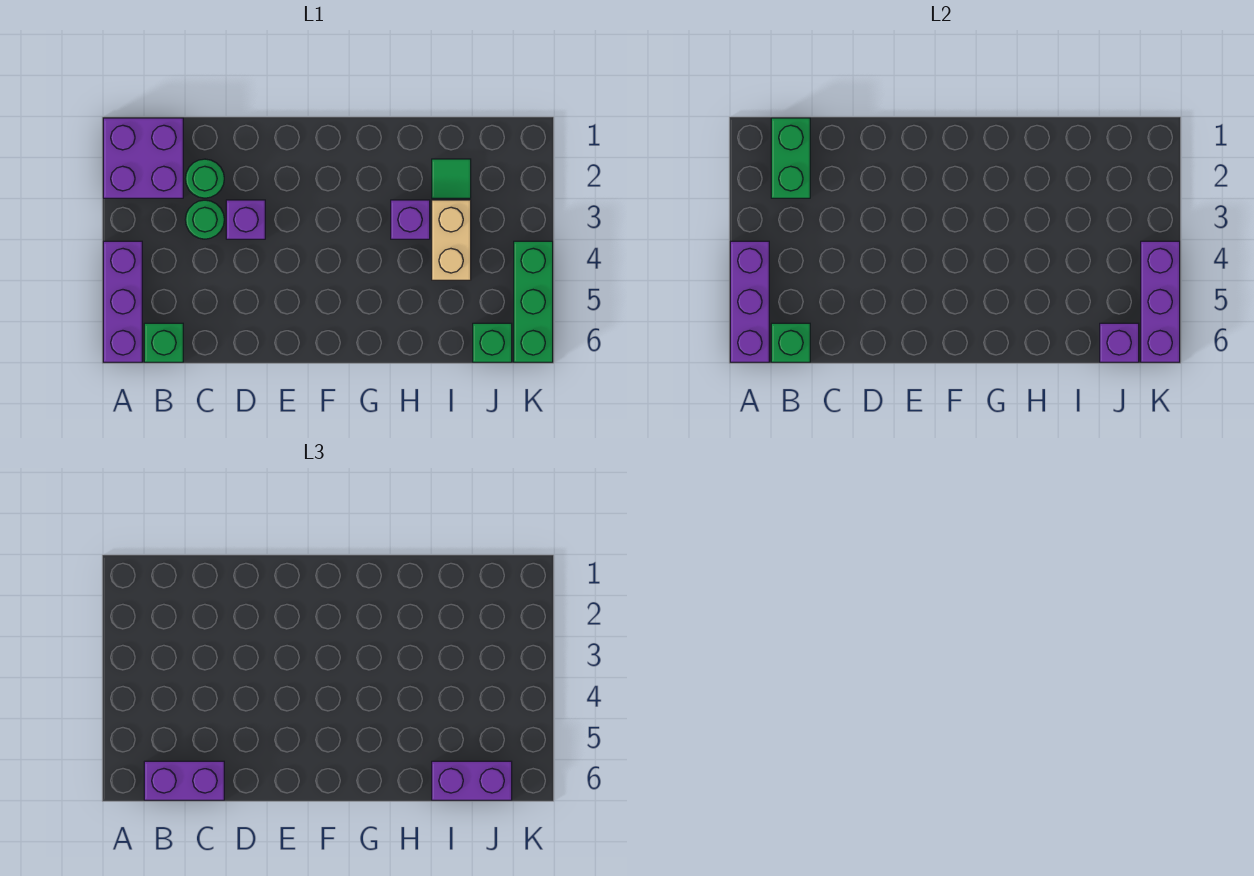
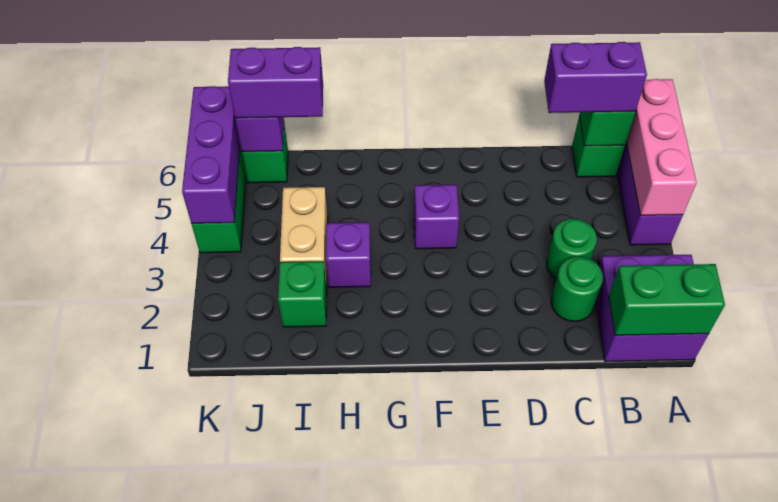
purple brick A4:A6 level 2 -> pink brick A4:A6 level 2
green brick B1:B2 level 2 -> green brick A1:B1 level 2
purple brick D3 level 1 -> purple brick F4 level 1
green tile I2 level 1 -> green brick I2 level 1

